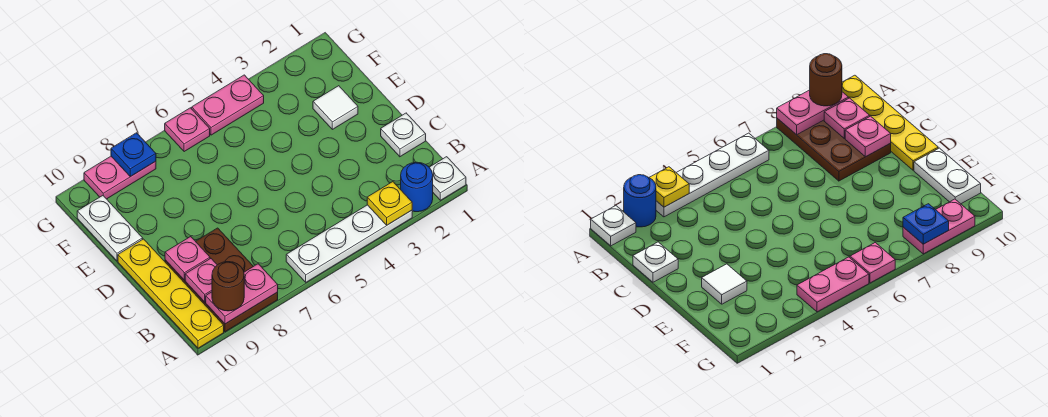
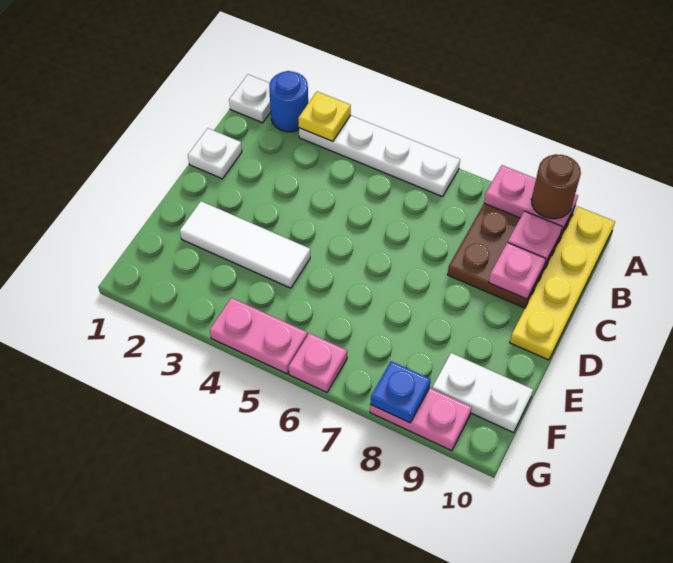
white tile E2 level 1 -> white tile E2:E4 level 1
white plate E10:F10 level 1 -> white plate F9:F10 level 1

